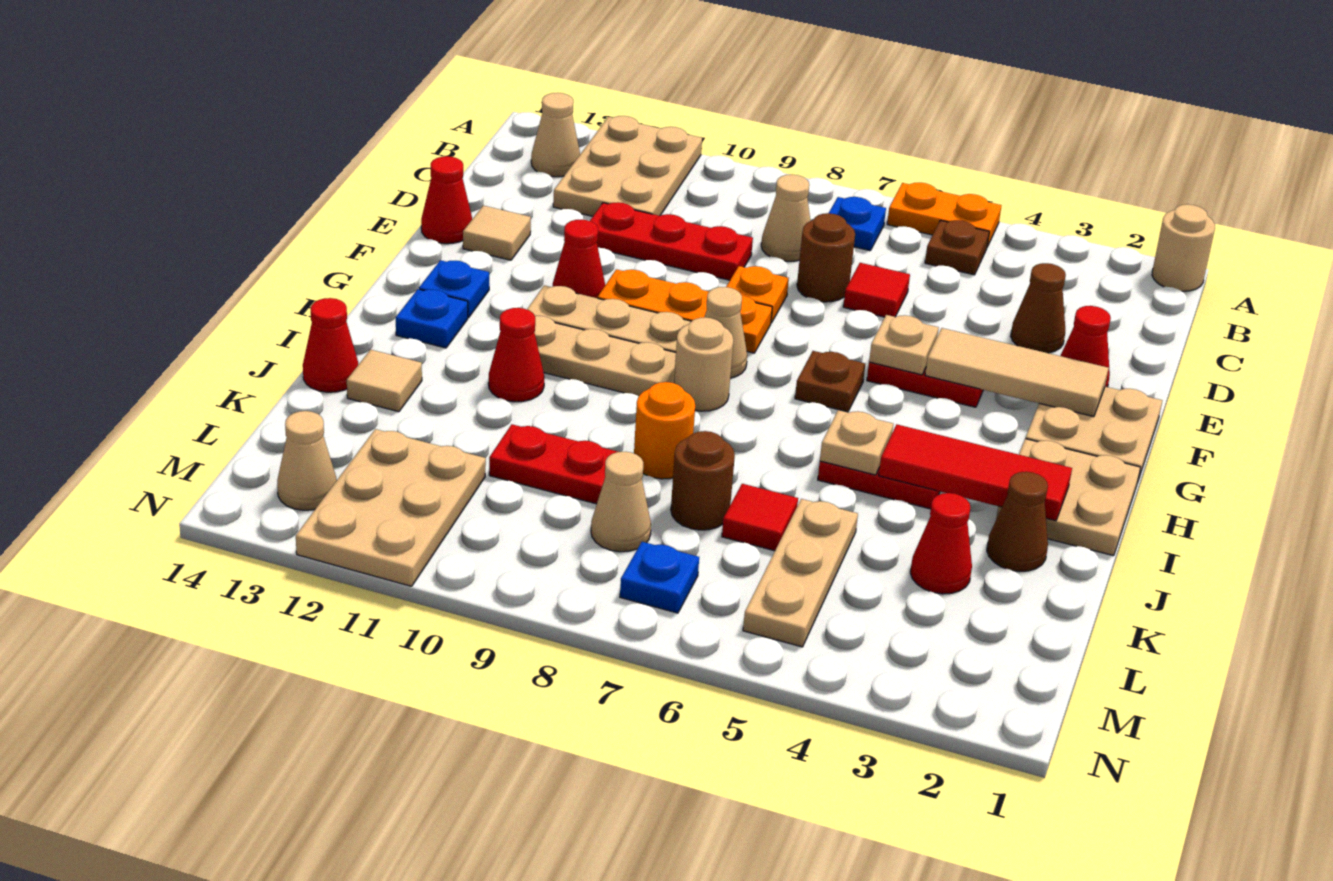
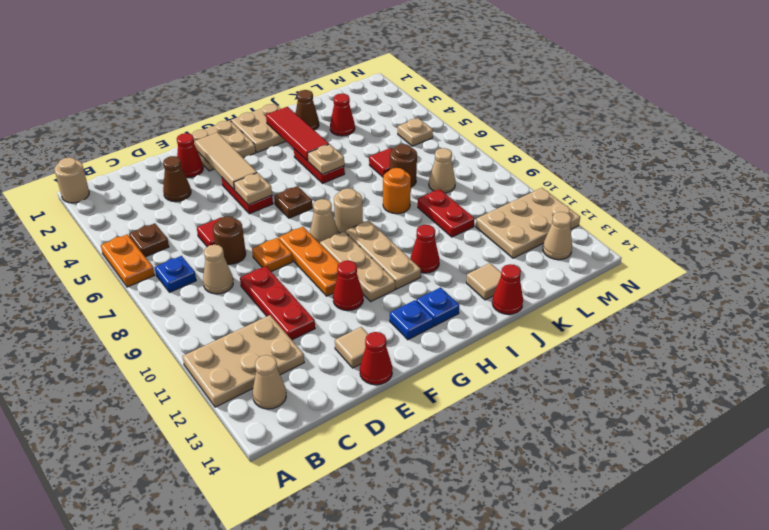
tan plate K5:M5 level 1 -> tan plate M5 level 1
blue plate M7 level 1 -> none

